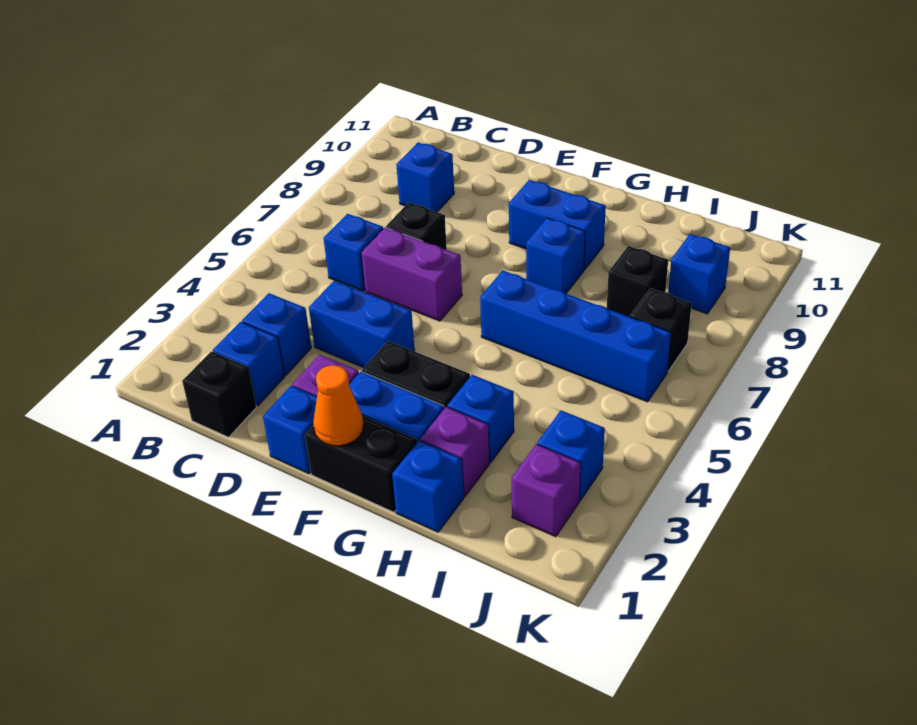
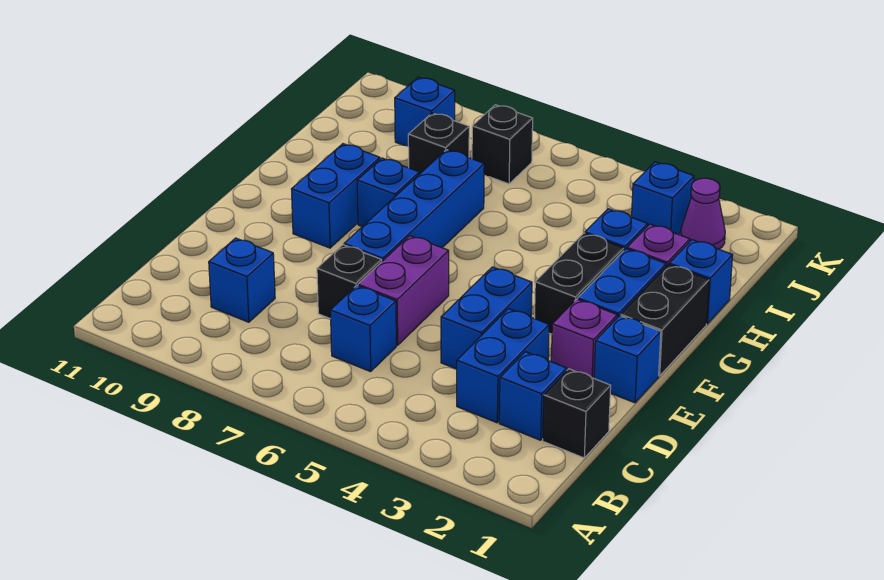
blue brick C3 level 1 -> blue brick C3:D3 level 1
orange cone F1 level 2 -> none
blue brick G6:J6 level 1 -> blue brick E7:H7 level 1
purple brick J2 level 1 -> purple cone J2 level 1

